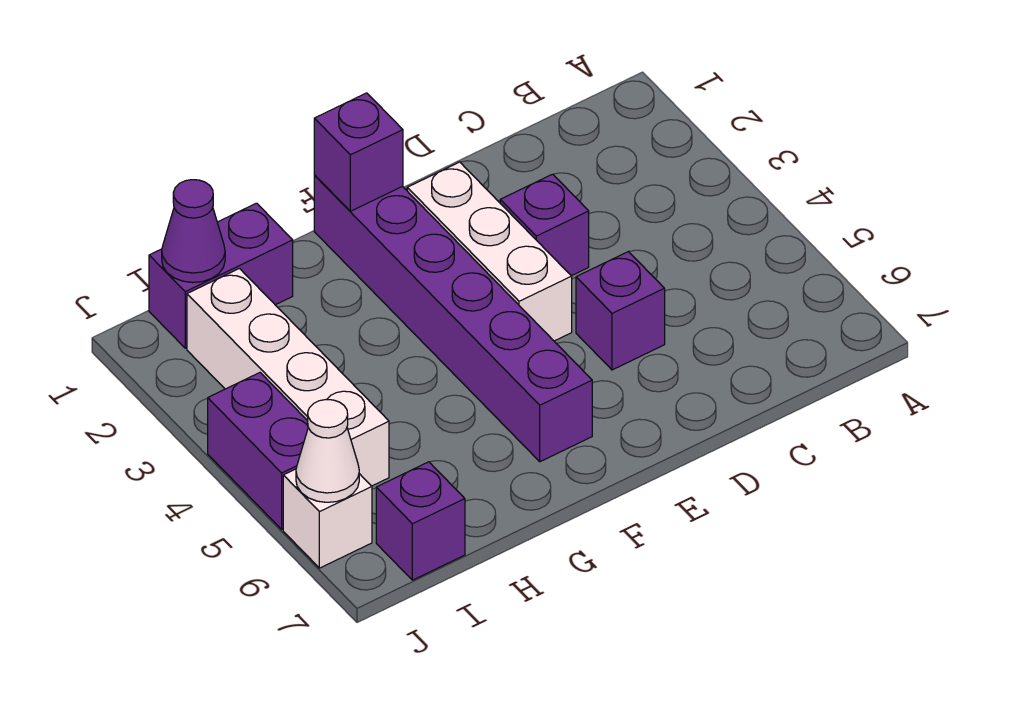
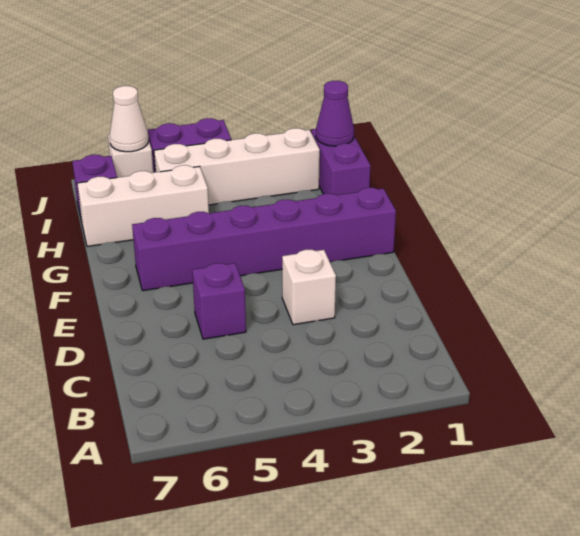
purple brick D3 level 1 -> white brick D3 level 1
white brick E2:E4 level 1 -> white brick H5:H7 level 1
purple brick F1 level 2 -> none

